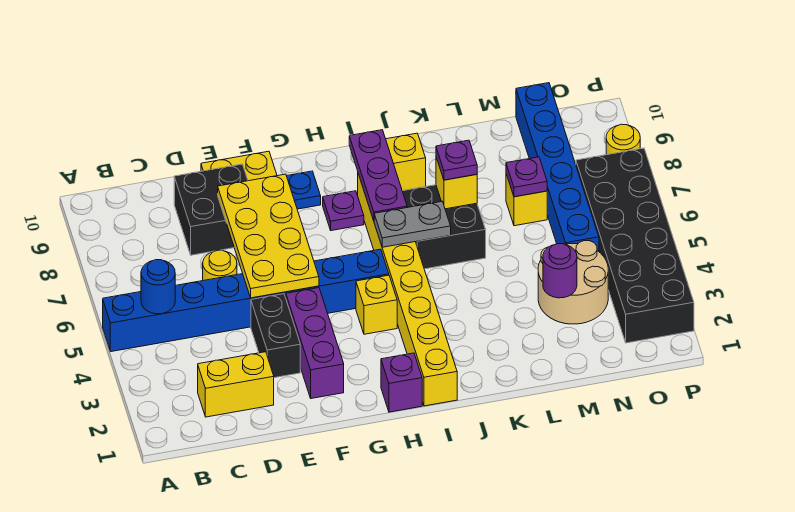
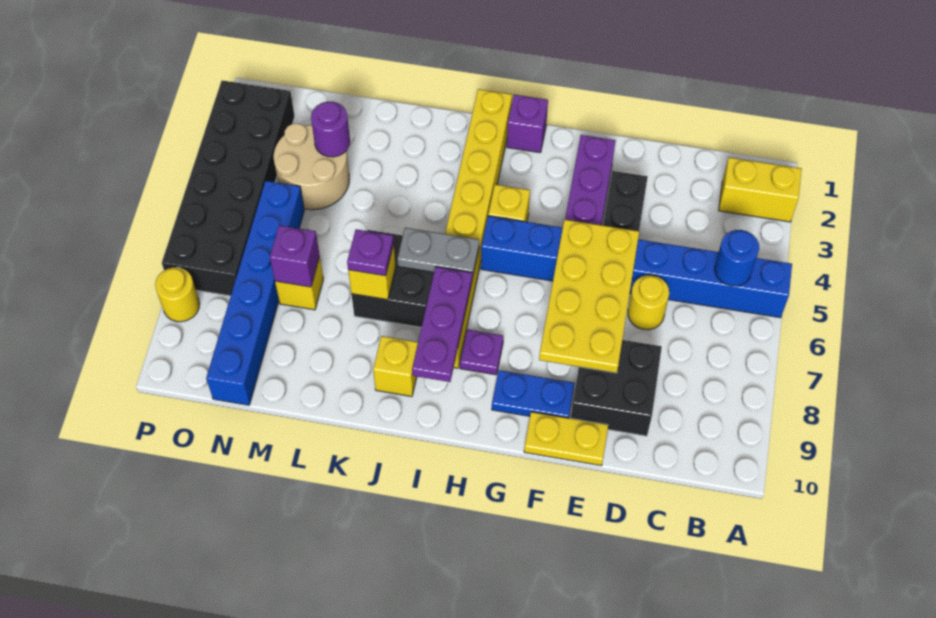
yellow brick C2:D2 level 1 -> yellow brick A2:B2 level 1
purple plate M7 level 2 -> purple brick M7 level 2

